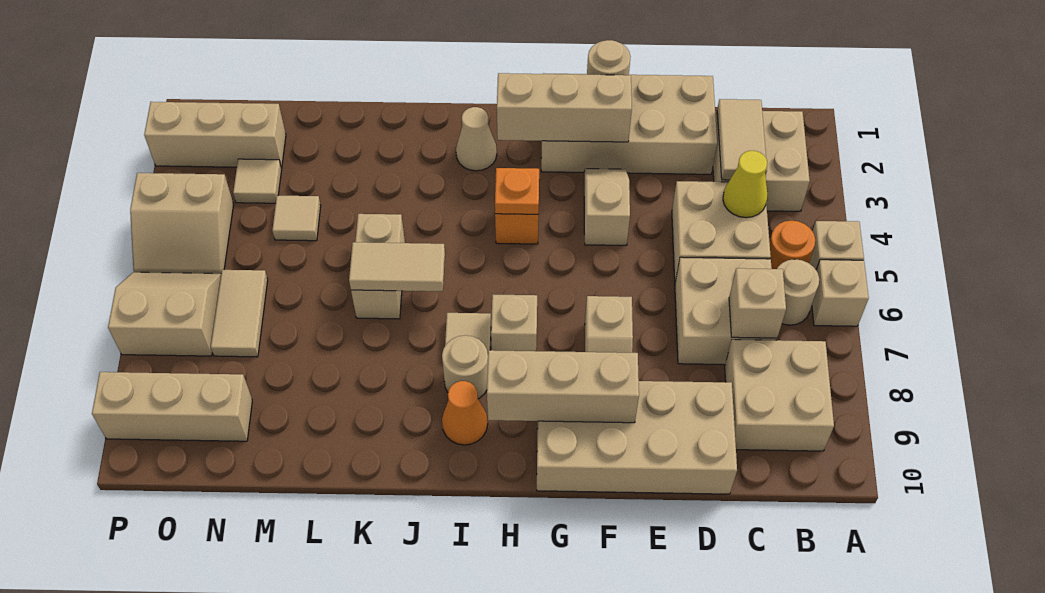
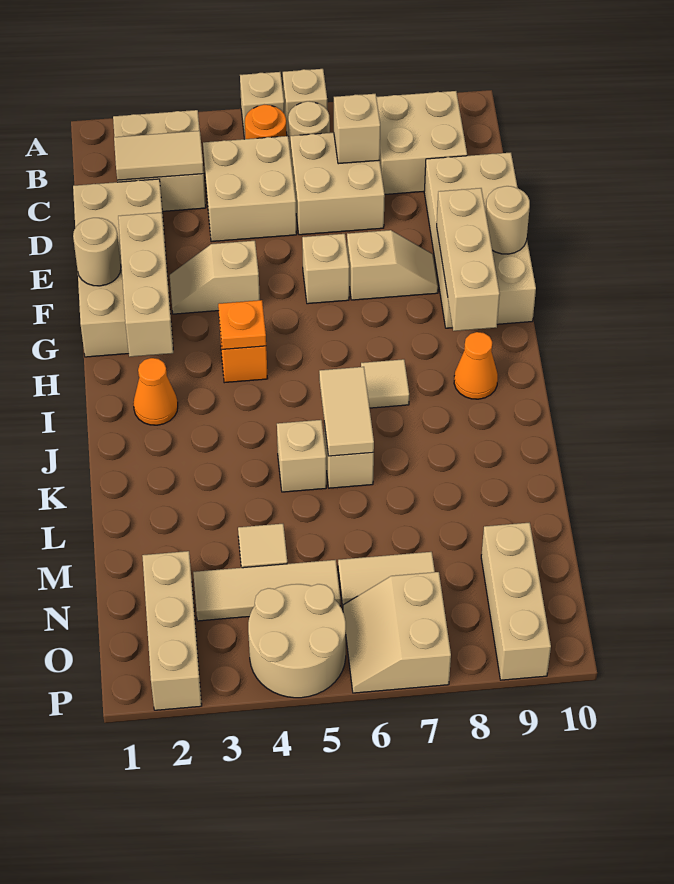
yellow cone C4 level 2 -> none
tan brick H7 level 1 -> tan brick F6 level 1
tan cone I2 level 1 -> orange cone I2 level 1
tan round brick I8 level 1 -> tan round brick F10 level 2
tan tile N3 level 1 -> tan tile N3:N5 level 1
tan slope O4:P5 level 1 top 4 -> tan round brick O4:P5 level 1

